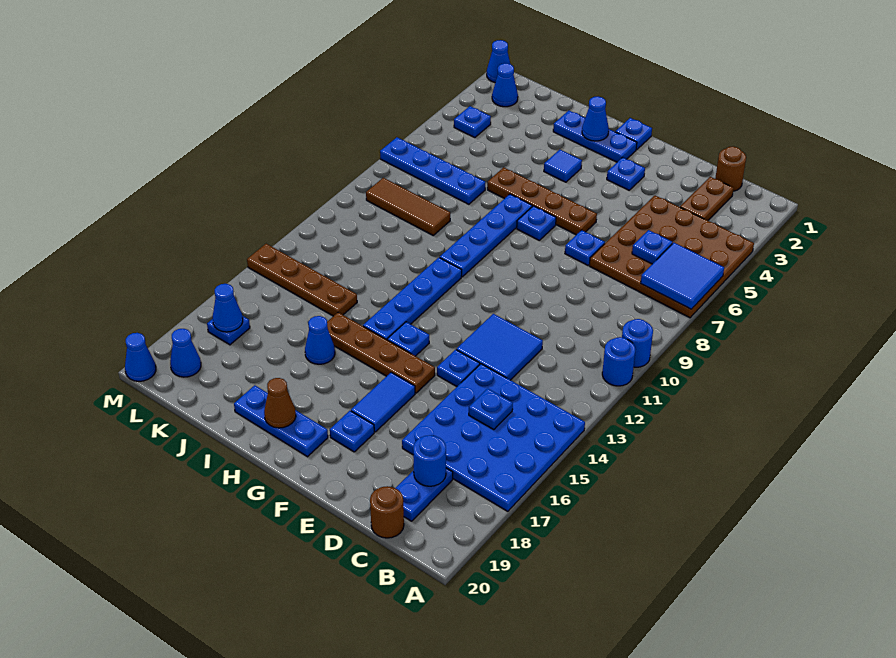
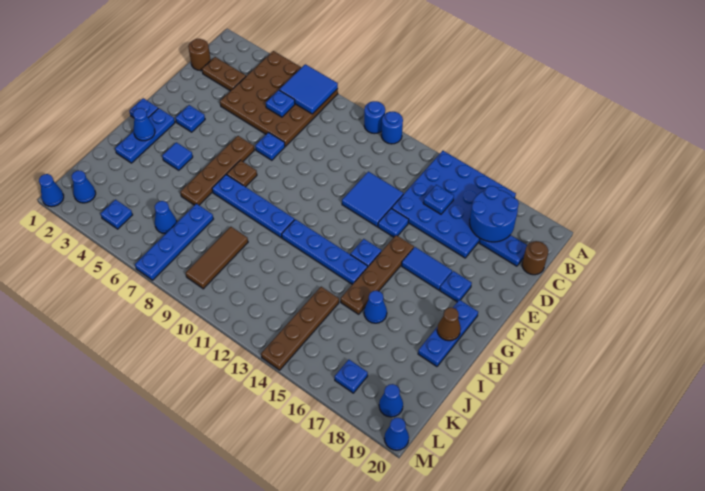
blue round brick C18 level 2 -> blue round brick B17:C18 level 2
blue plate G7 level 1 -> brown plate G7 level 1
blue cone L17 level 2 -> blue cone K6 level 1

